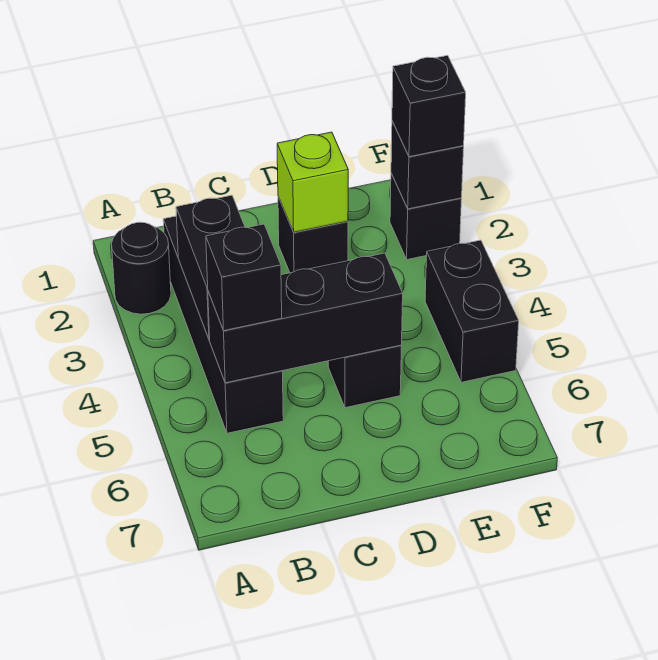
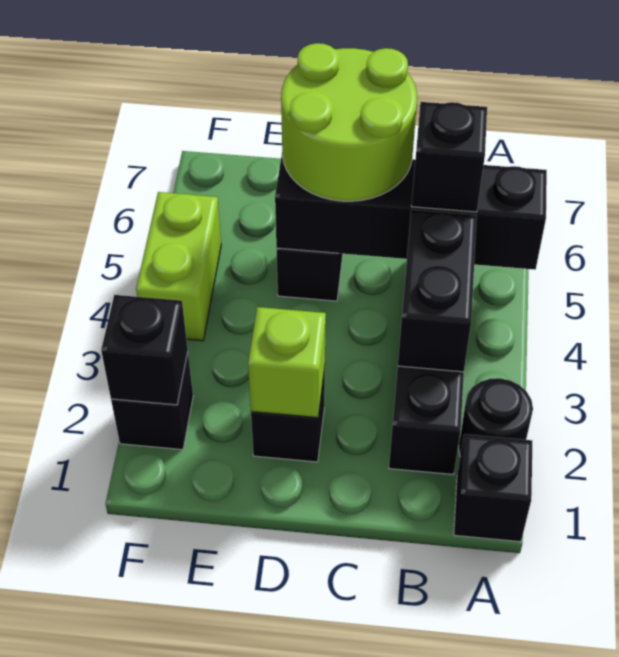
black brick B5:D5 level 2 -> black brick A5:D5 level 2
none -> lime round brick C5:D6 level 3
black brick F2 level 3 -> black brick A1 level 1
black brick F4:F5 level 1 -> lime brick F4:F5 level 1

